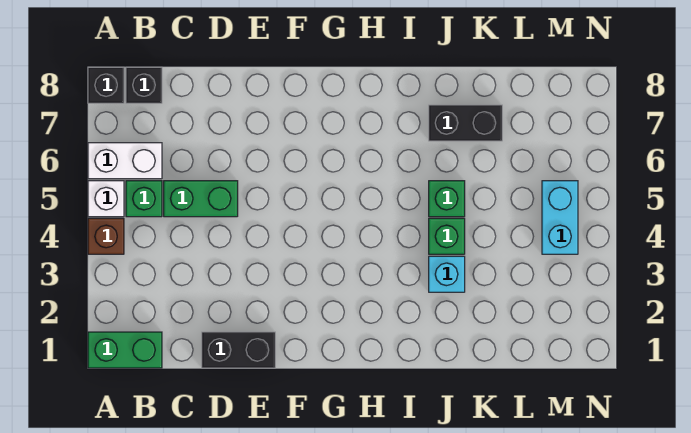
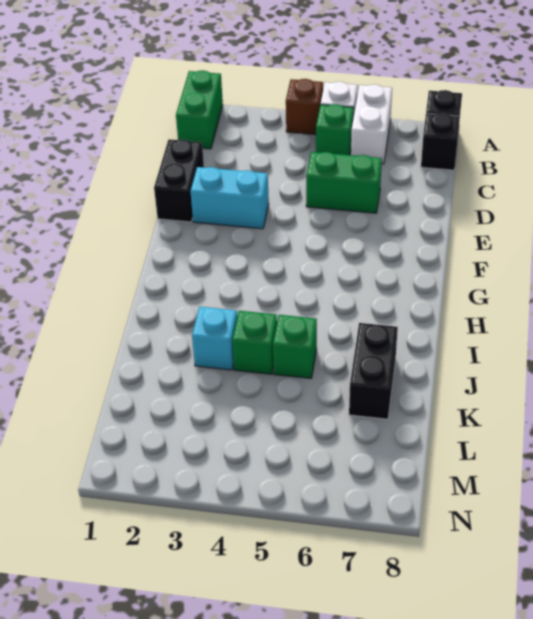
green brick C5:D5 level 1 -> green brick D5:D6 level 1
cyan brick M4:M5 level 1 -> cyan brick E2:E3 level 1

